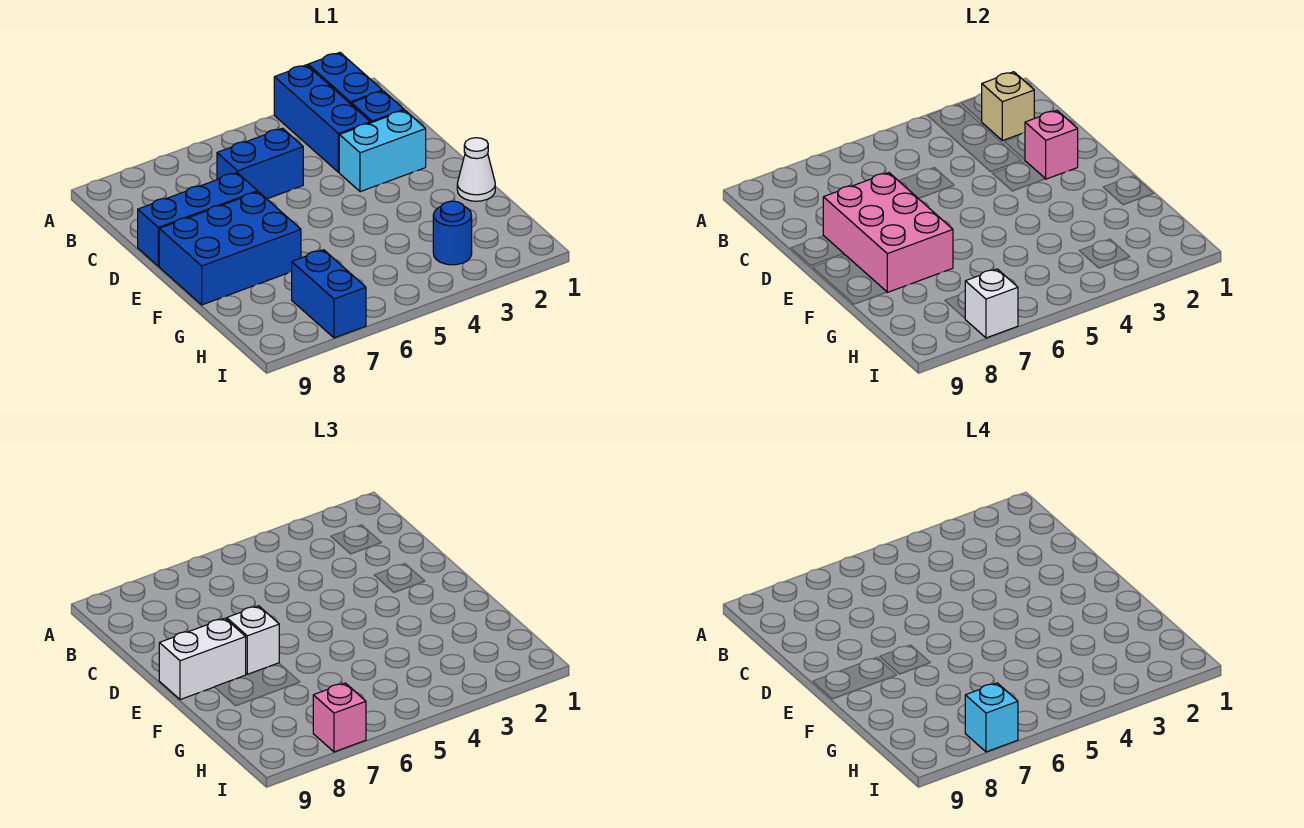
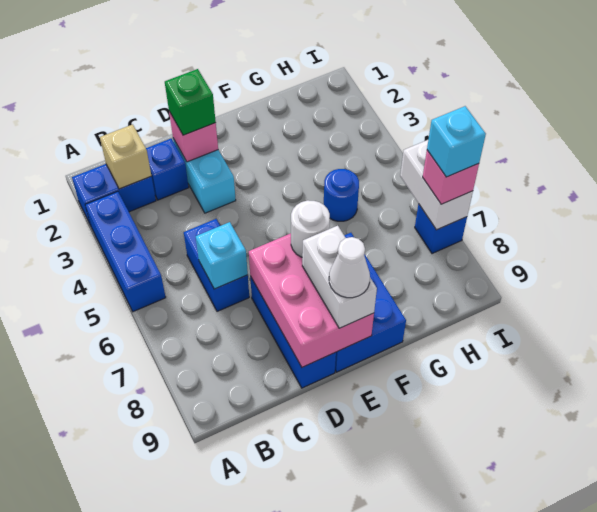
blue brick A3:C3 level 1 -> blue brick A3:A5 level 1
none -> cyan brick C6 level 2
none -> green brick D2 level 3
pink brick D7:F8 level 2 -> pink brick D7:E9 level 2
white brick E7 level 3 -> white round brick E7 level 3
white cone F1 level 1 -> white cone E9 level 4
blue round brick H3 level 1 -> blue round brick G5 level 1
blue brick H7:I7 level 1 -> blue brick I7 level 1
white brick I7 level 2 -> white brick I6:I7 level 2

